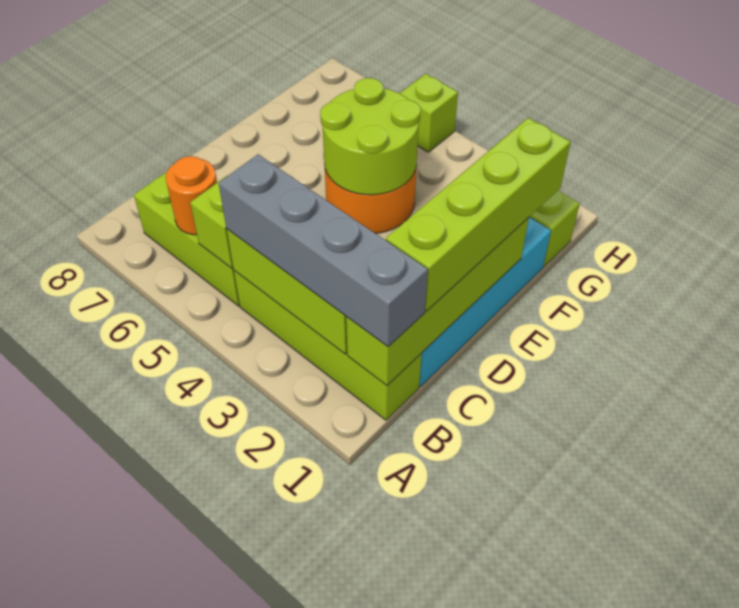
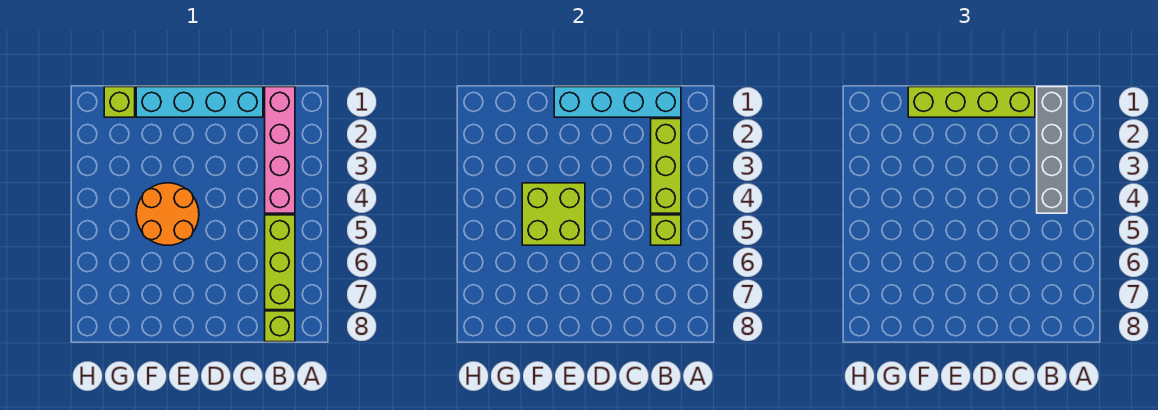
lime brick B1:B4 level 1 -> pink brick B1:B4 level 1
lime brick B1:E1 level 2 -> cyan brick B1:E1 level 2
orange round brick B6 level 2 -> none
lime round brick E4:F5 level 2 -> lime brick E4:F5 level 2
lime brick H5 level 1 -> lime brick B8 level 1

